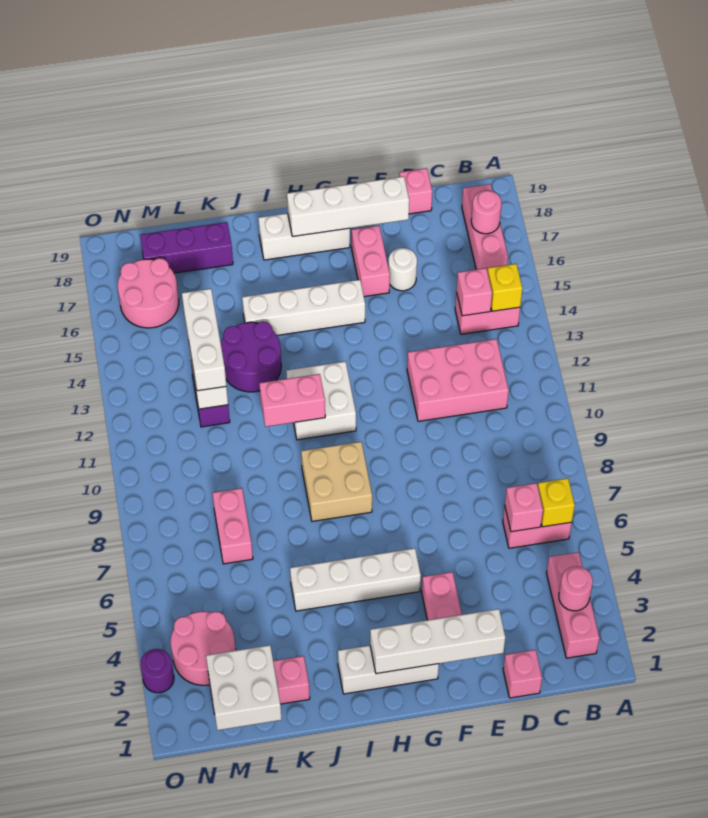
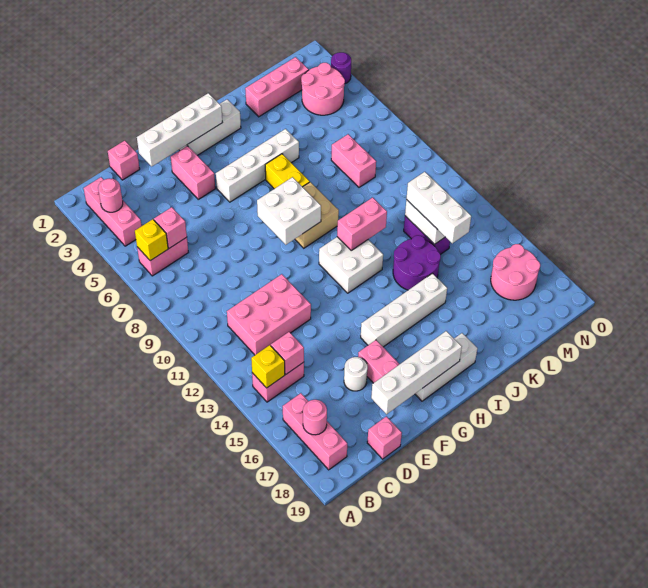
none -> yellow brick I6:I7 level 1
purple brick K18:M18 level 1 -> none
white brick L1:M2 level 2 -> white brick G8:H9 level 2

